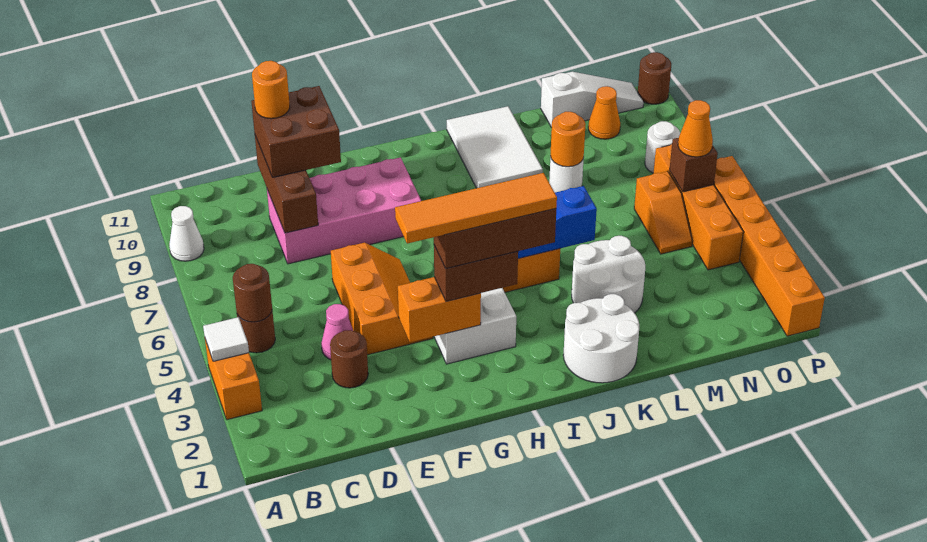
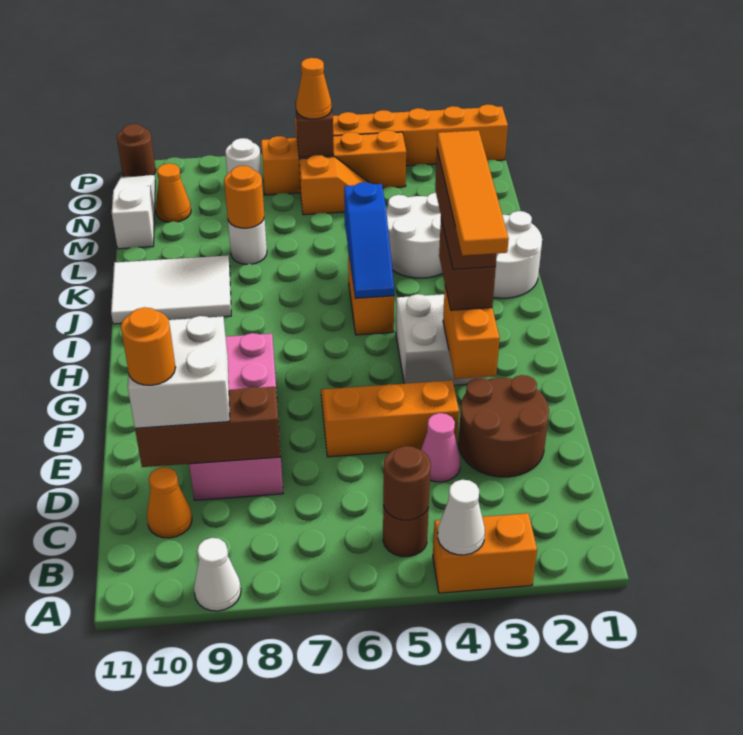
white tile A4 level 2 -> white cone A4 level 2
none -> orange cone C10 level 1
brown round brick D3 level 1 -> brown round brick D2:E3 level 1
brown brick D9:E10 level 3 -> white brick D9:E10 level 3

